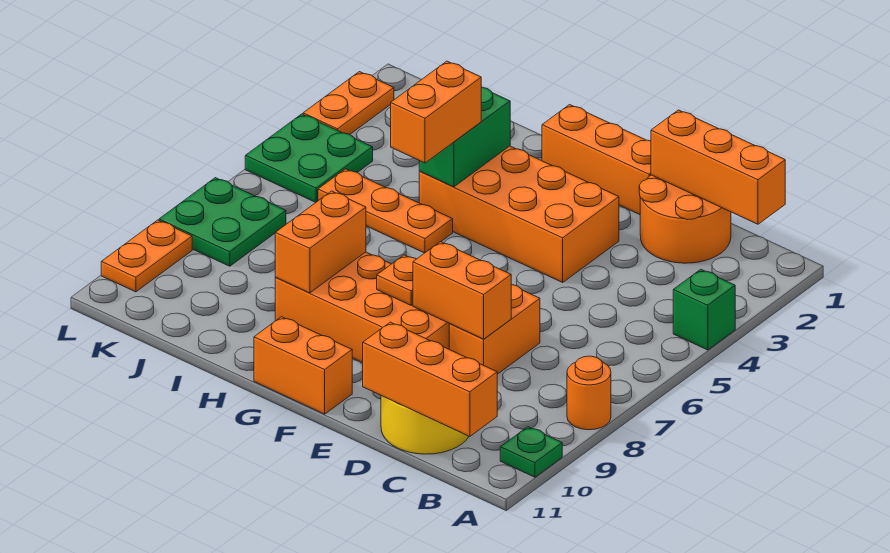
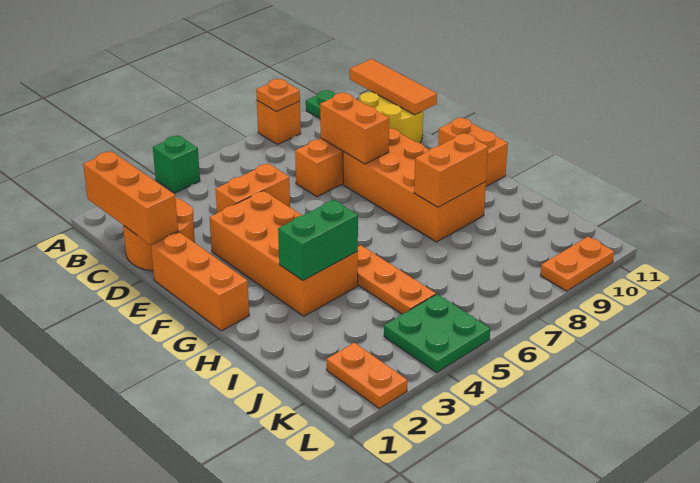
orange round brick A8 level 1 -> orange brick A8 level 1
orange brick B11:D11 level 2 -> orange tile B11:D11 level 2
orange plate F8 level 2 -> orange plate A8 level 2
orange brick H4:H5 level 3 -> orange brick D4:D5 level 1
green plate K7:L8 level 1 -> none
orange plate L2:L3 level 1 -> orange plate K2:L2 level 1

